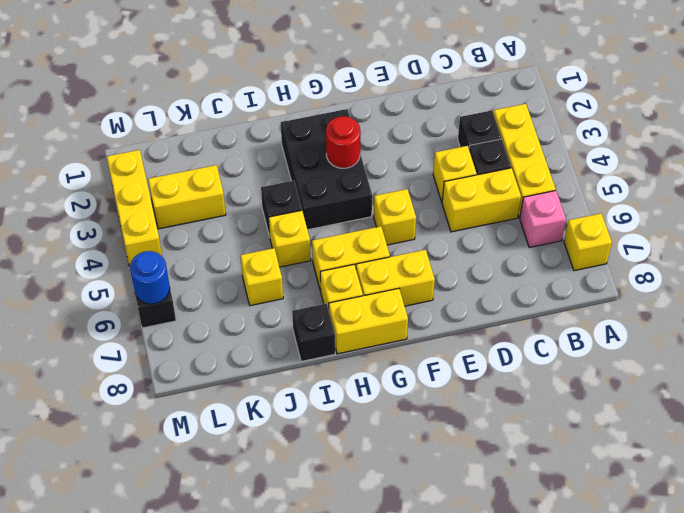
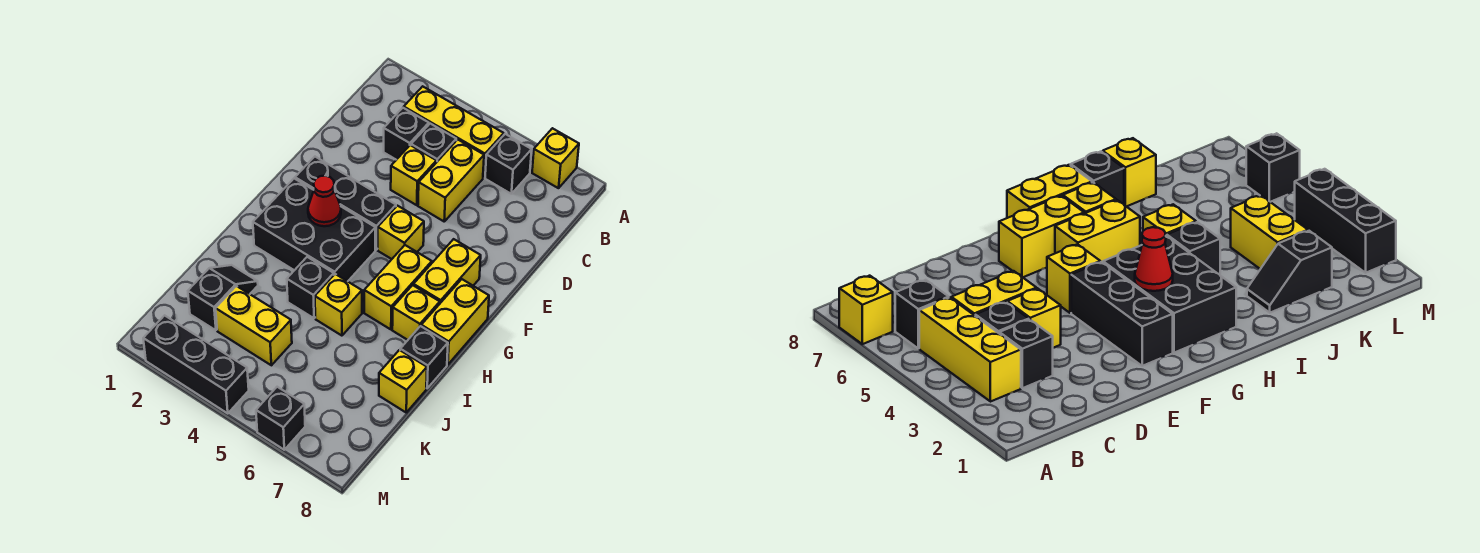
pink brick B6 level 1 -> black brick B6 level 1
none -> black brick F2:F4 level 1
red round brick G3 level 2 -> red cone G3 level 2
none -> black slope J2:K2 level 1 top K
yellow brick J6 level 1 -> yellow brick J8 level 1
yellow brick K3:L3 level 1 -> yellow brick K3:K4 level 1
yellow brick M2:M4 level 1 -> black brick M2:M4 level 1
blue round brick M6 level 2 -> none

